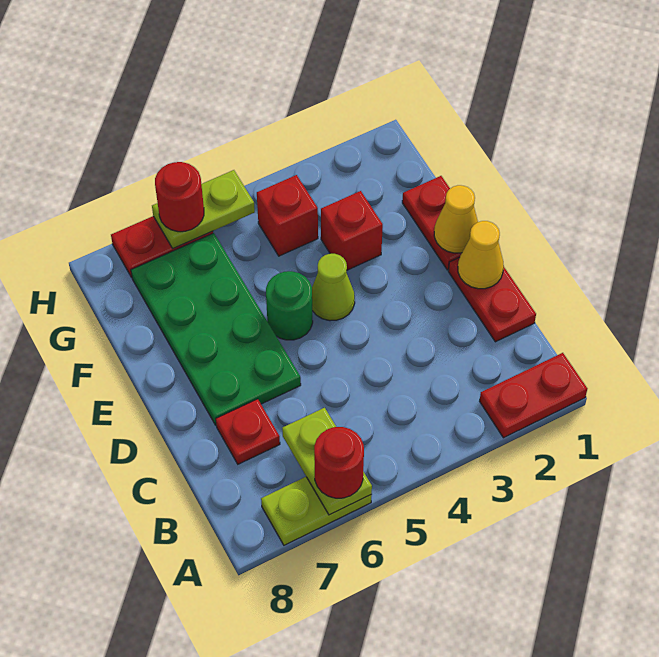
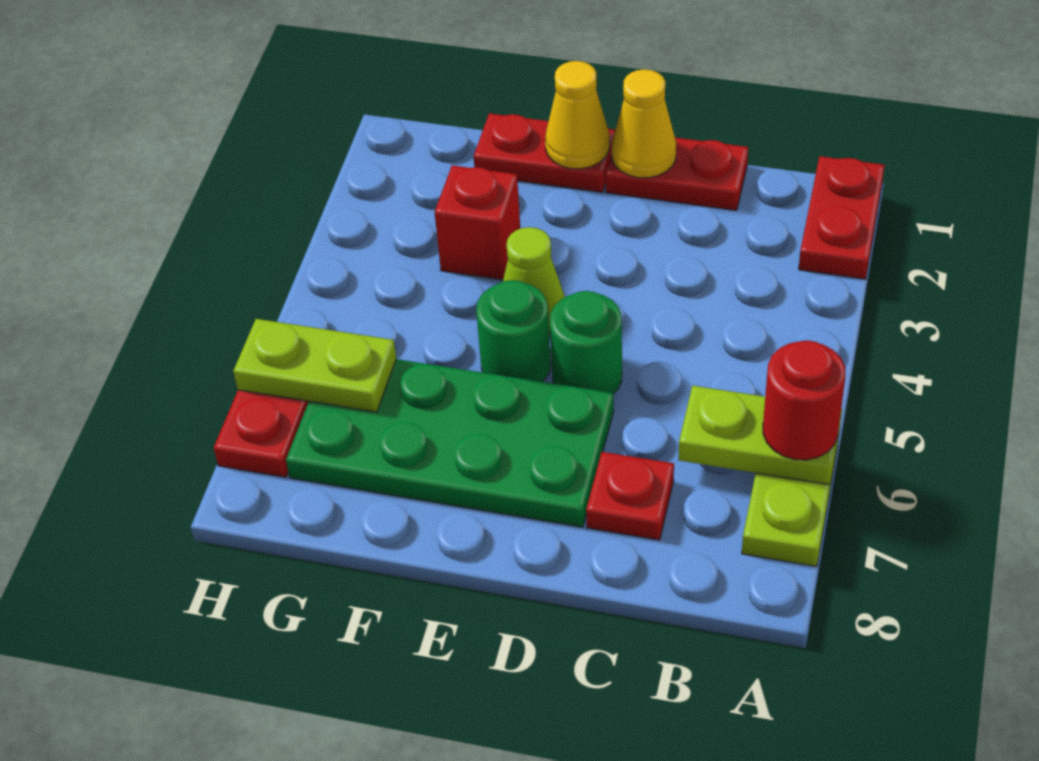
none -> green round brick D5 level 1
red brick G4 level 1 -> none
lime plate H5:H6 level 2 -> lime plate G6:H6 level 2
red round brick H6 level 3 -> none

